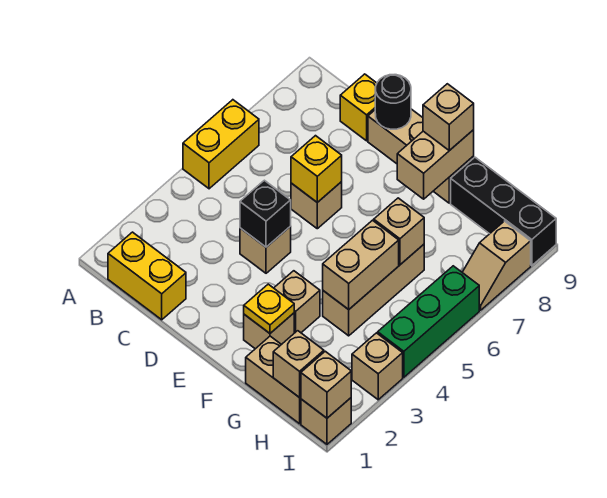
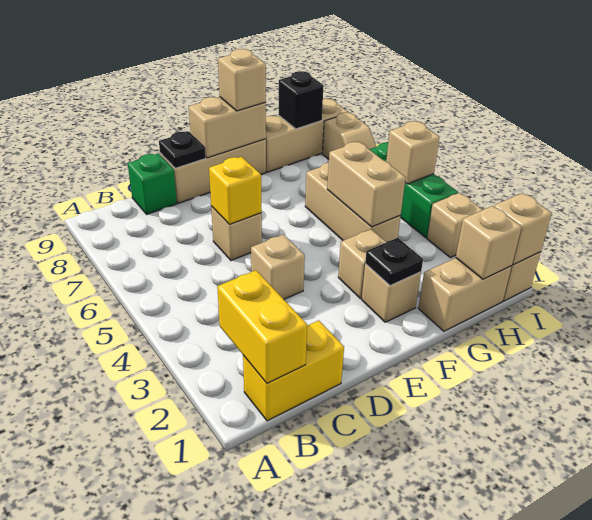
yellow brick A5:A6 level 1 -> yellow brick B1:B2 level 2
yellow brick C9 level 1 -> green brick C9 level 1
black brick D4 level 2 -> black brick H9 level 2
black round brick D9 level 2 -> black plate D9 level 2
yellow plate F2 level 2 -> black plate F2 level 2
tan brick F8:F9 level 2 -> tan brick E9:F9 level 2
tan brick G6 level 2 -> tan brick I5 level 2
black brick G9:I9 level 1 -> tan brick G9:I9 level 1

